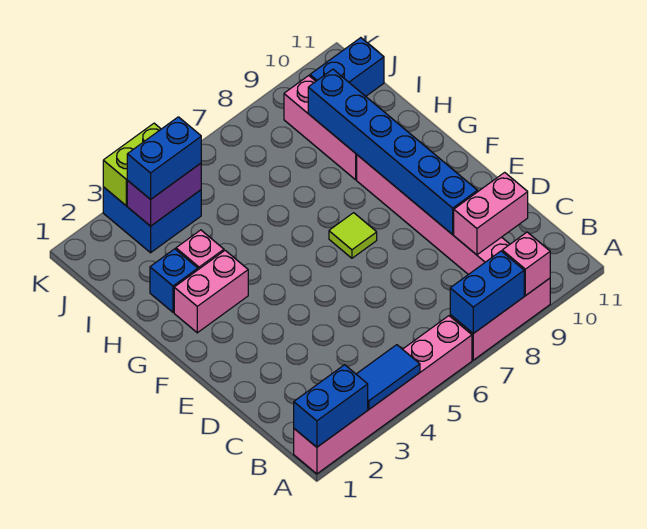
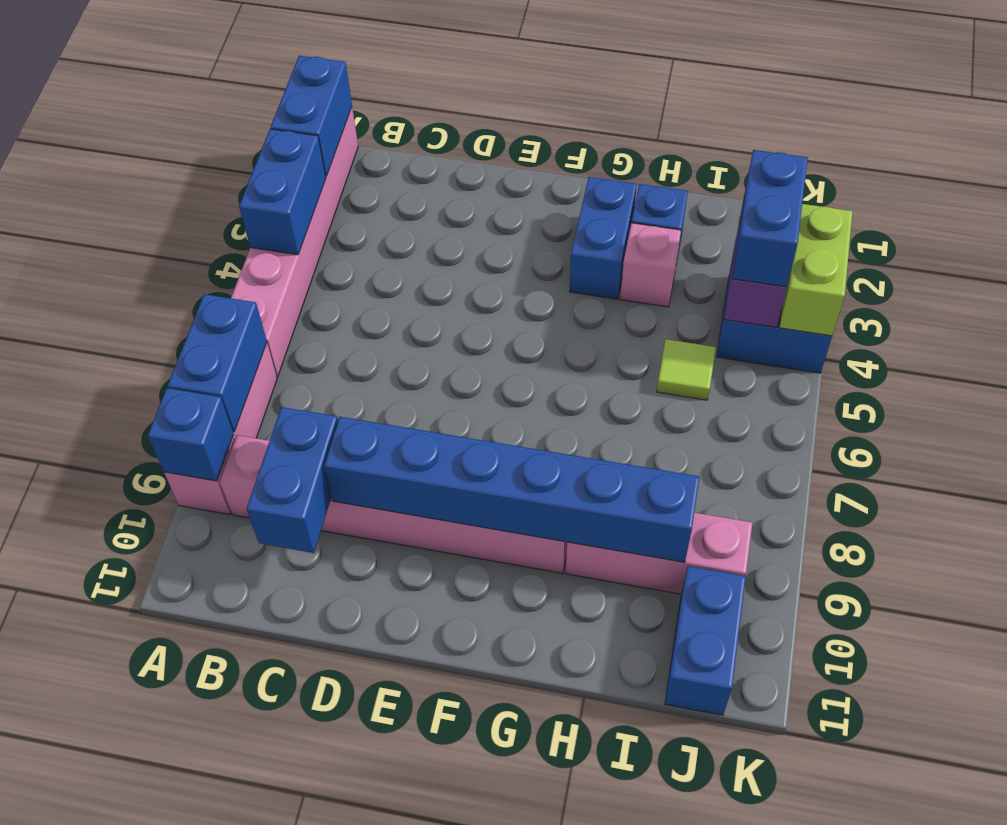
blue tile A3:A4 level 2 -> blue brick A3:A4 level 2
pink brick A9 level 2 -> blue brick A9 level 2
pink brick C9:C10 level 2 -> blue brick C9:C10 level 2
lime tile F7 level 1 -> lime tile I5 level 1
pink brick G2:G3 level 1 -> blue brick G2:G3 level 1

